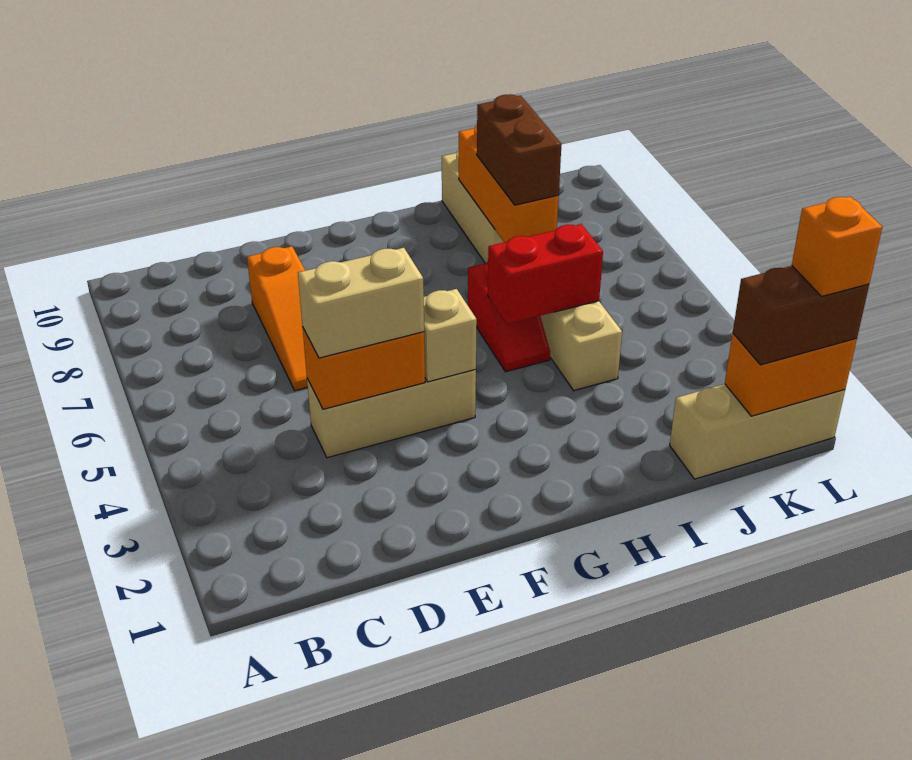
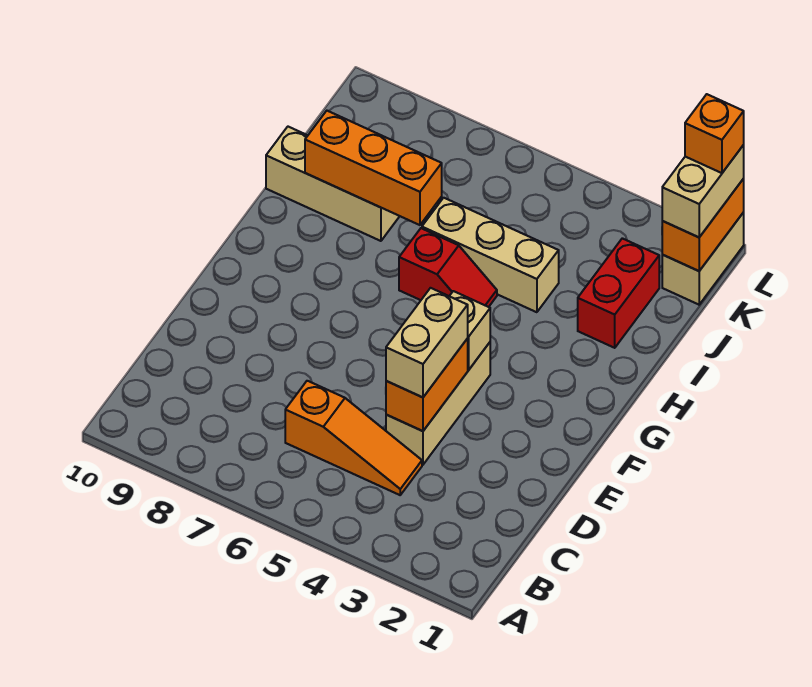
orange slope D6:D8 level 1 top 8 -> orange slope C4:C6 level 1 top 6
red brick H5:I5 level 2 -> red brick I2:J2 level 1
brown brick I7:I8 level 3 -> none
tan brick J1:L1 level 1 -> tan brick K1:L1 level 1
brown brick K1:L1 level 3 -> tan brick K1:L1 level 3

